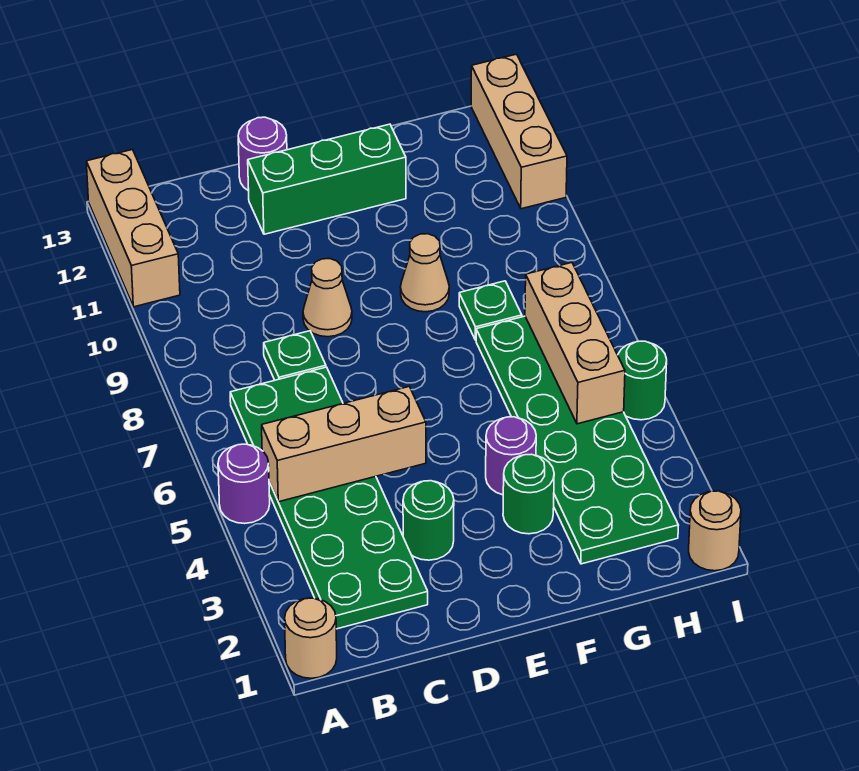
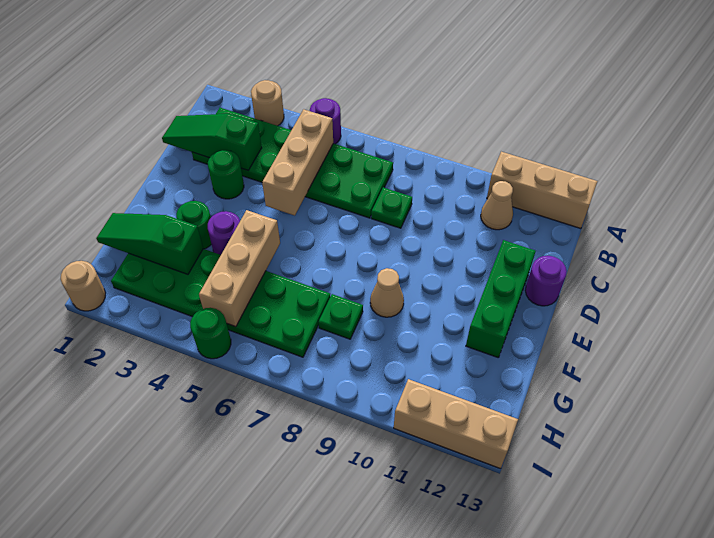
tan round brick A1 level 1 -> tan round brick A3 level 1
none -> green slope C1:C3 level 2 top 3
tan cone D9 level 1 -> tan cone B11 level 1
none -> green slope G1:G3 level 2 top 3
tan brick H5:H7 level 2 -> tan brick F5:H5 level 2

